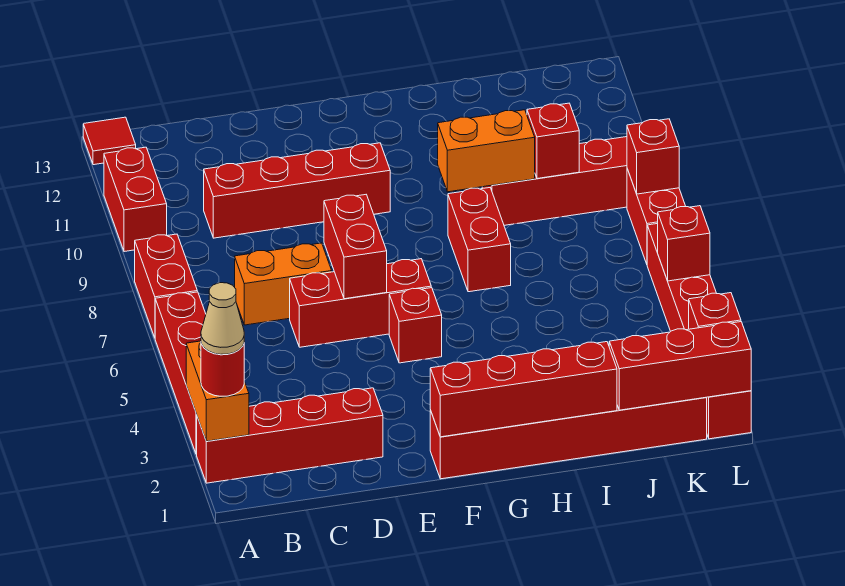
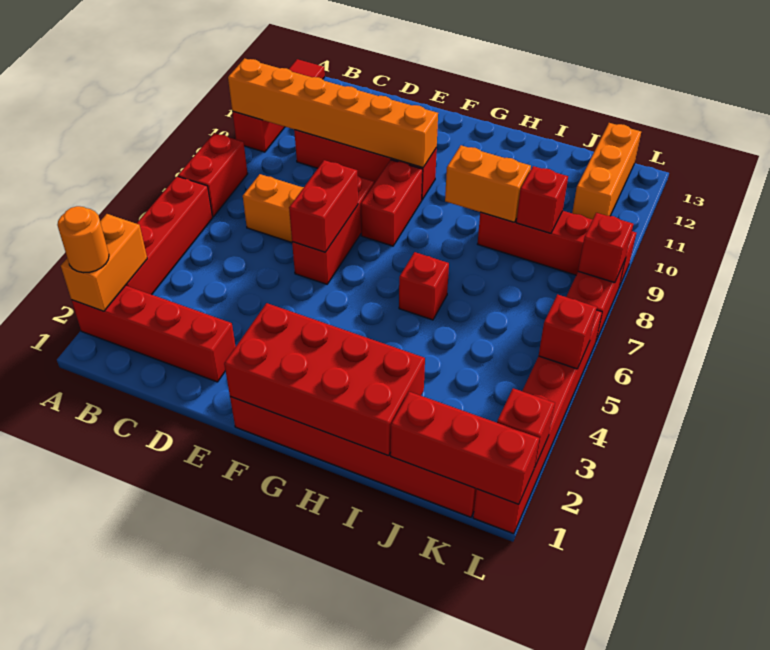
red round brick A2 level 3 -> orange round brick A2 level 3
tan cone A2 level 4 -> none
none -> orange brick A10:F10 level 2
red brick D6:F6 level 1 -> red brick E6:E8 level 1
red brick F1:I1 level 2 -> red brick F1:I2 level 2
red brick F5 level 1 -> red brick H6 level 1
red brick H7:H8 level 1 -> red brick F8:F9 level 1
none -> orange brick K11:K13 level 1

